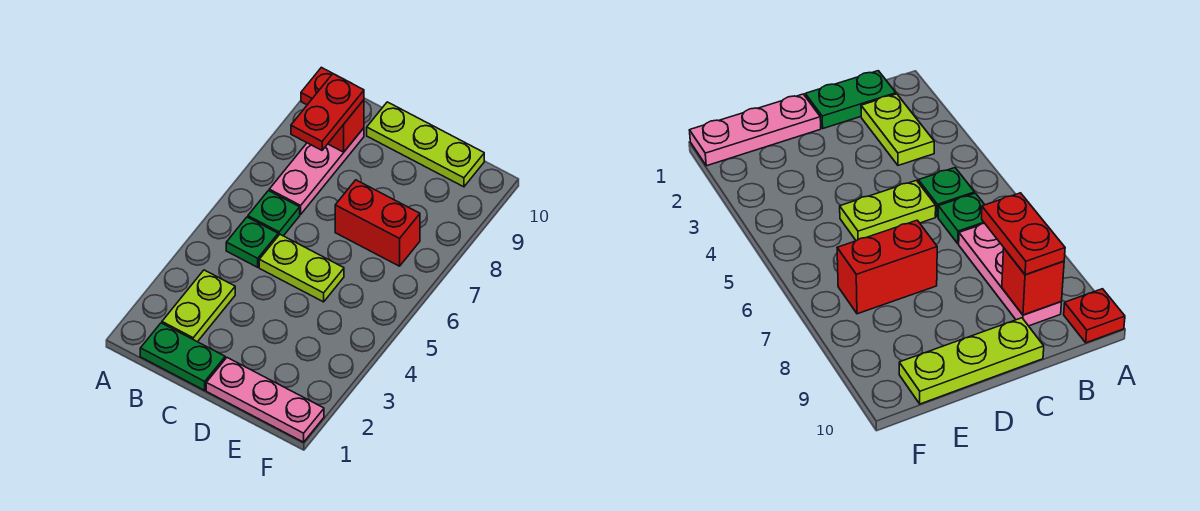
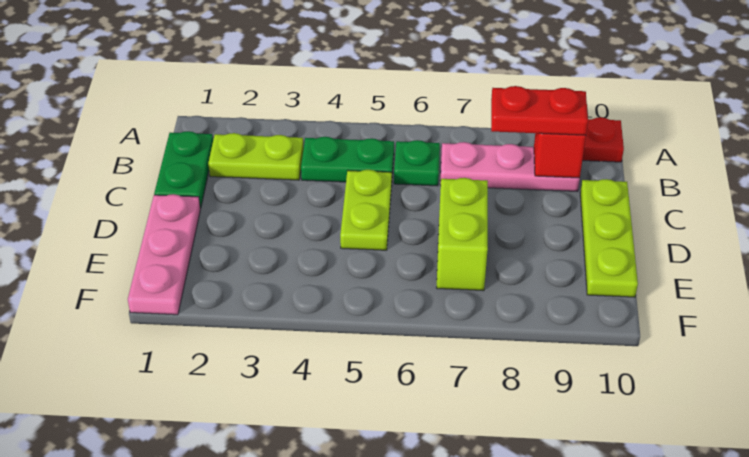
green plate B5 level 1 -> green plate B4:B5 level 1
red brick D7:E7 level 1 -> lime brick D7:E7 level 1

